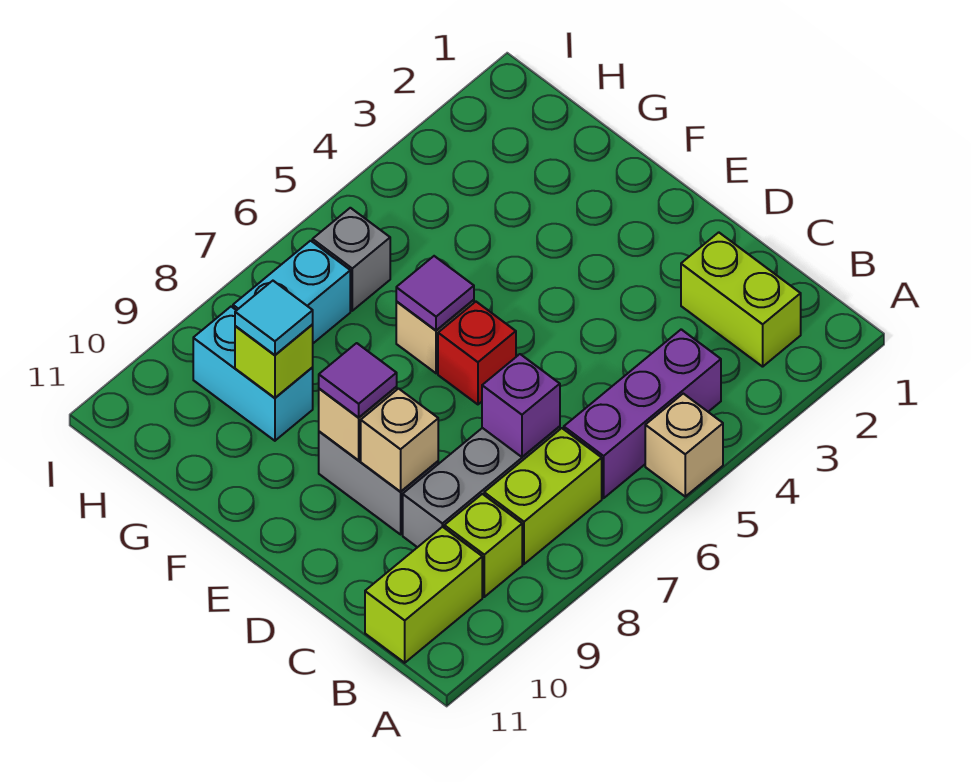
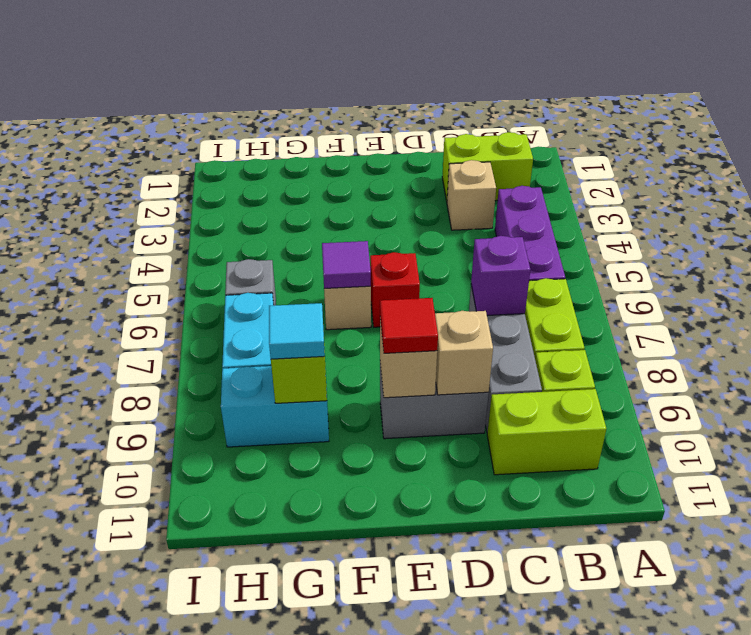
tan brick A5 level 1 -> tan brick C3 level 1
lime brick B10:B11 level 1 -> lime brick B10:C10 level 1
purple tile E9 level 3 -> red tile E9 level 3

